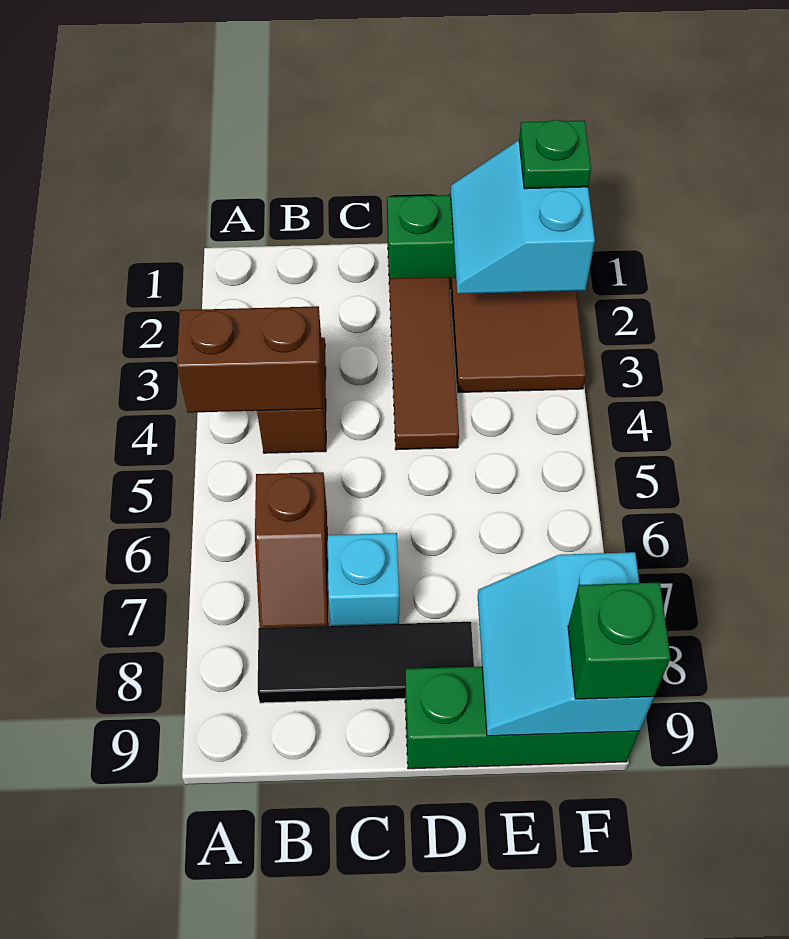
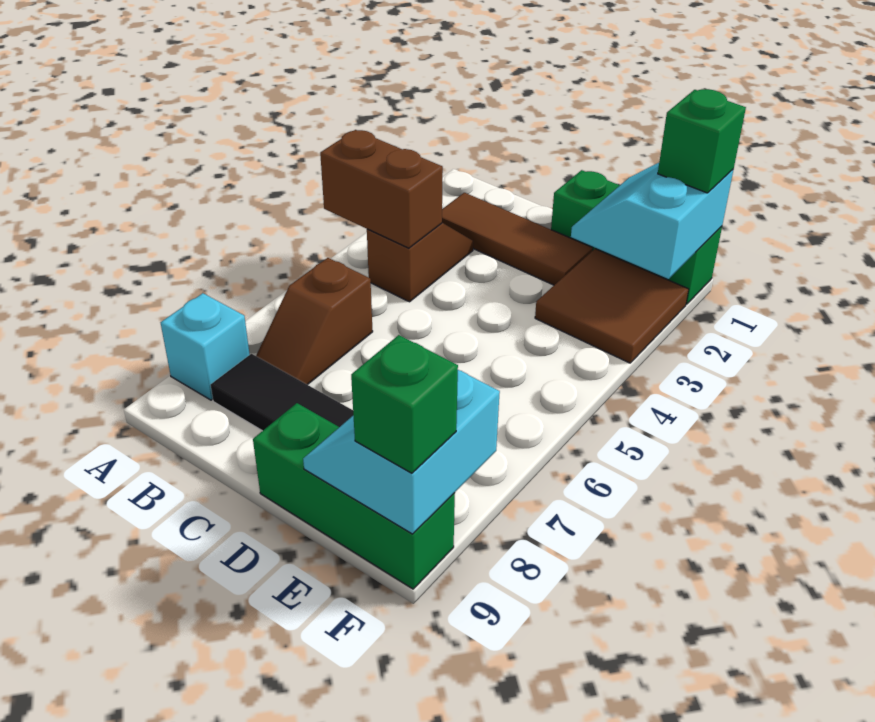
cyan brick C7 level 1 -> cyan brick A8 level 1
brown tile D2:D4 level 1 -> brown tile B2:D2 level 1
green plate F1 level 3 -> green brick F1 level 3

